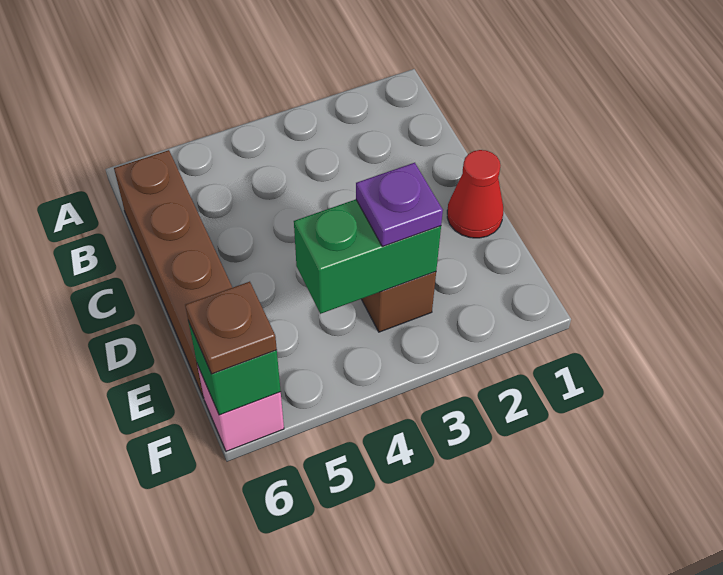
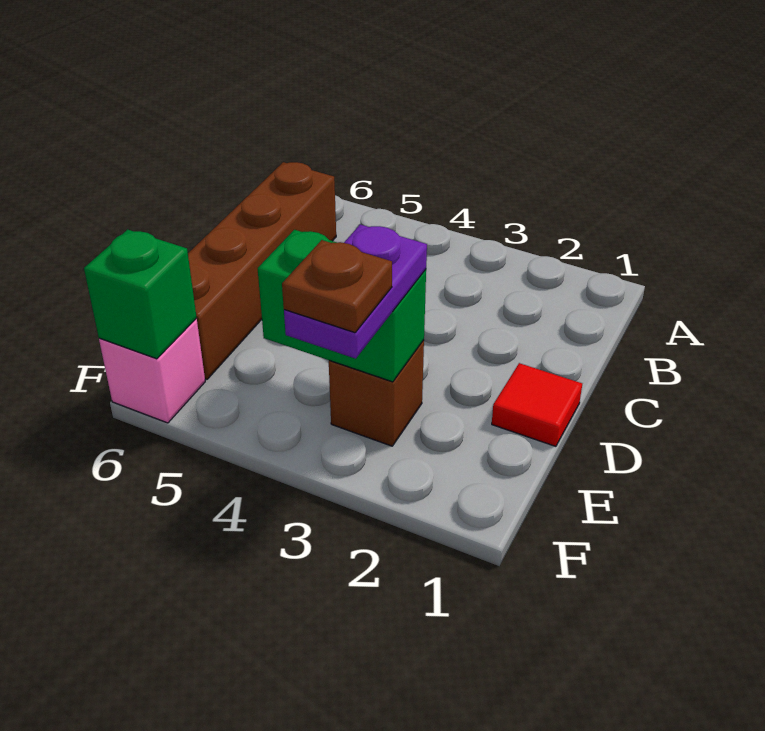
red cone D1 level 1 -> red tile D1 level 1
purple plate E3 level 3 -> purple plate E3:F3 level 3
brown plate F6 level 3 -> brown plate F3 level 4

